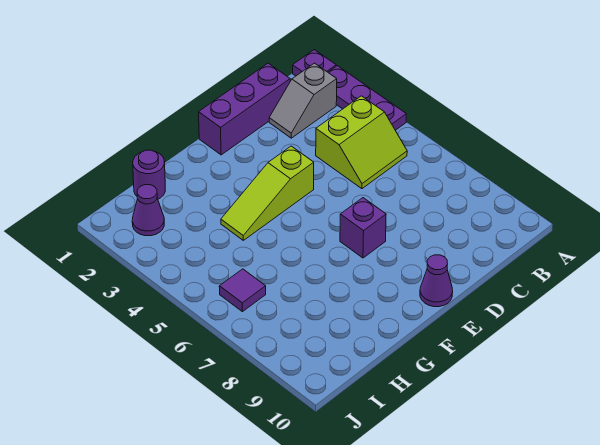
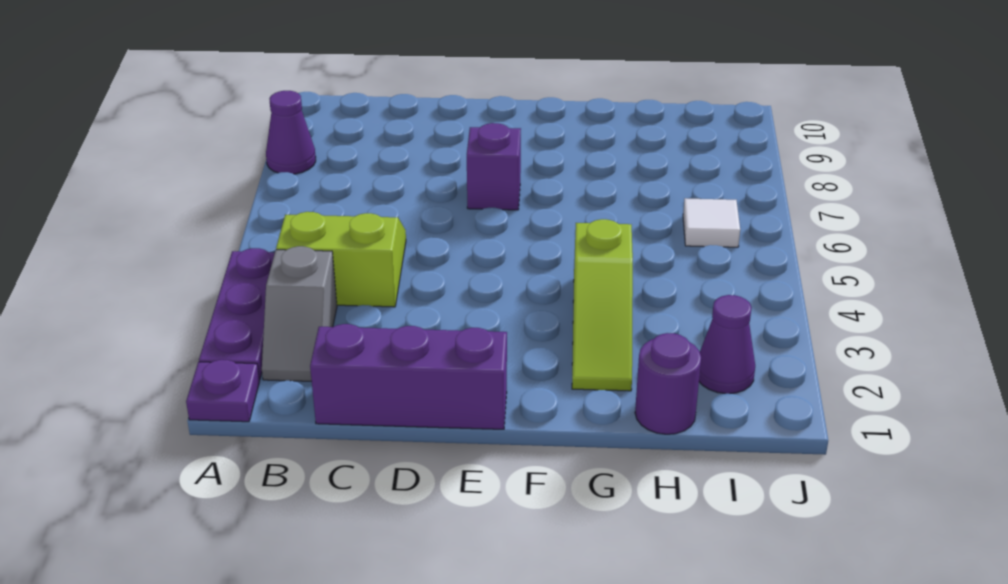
grey slope B2:C2 level 1 top B -> grey slope B2:B3 level 1 top 3
lime slope E4:G4 level 1 top E -> lime slope G2:G4 level 1 top 4
purple cone E10 level 1 -> purple cone A8 level 1
purple tile I6 level 1 -> white tile I6 level 1

